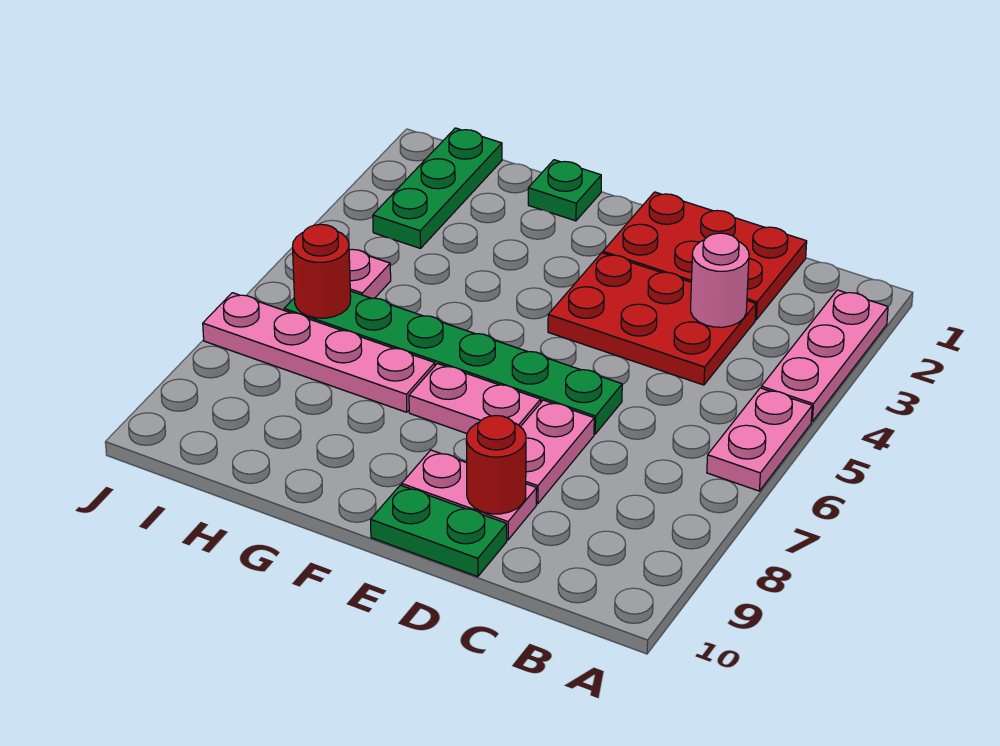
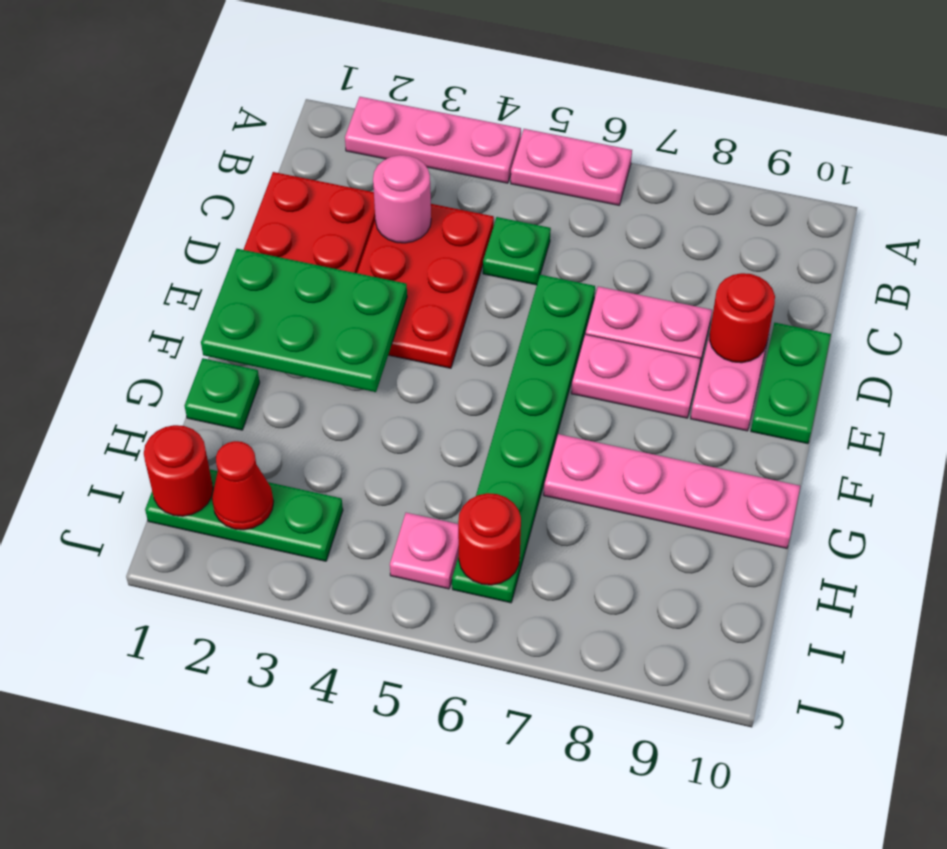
none -> green plate C5 level 1
none -> green plate E1:F3 level 2
pink plate E7:F7 level 1 -> pink plate E7:E8 level 1
pink plate G7:J7 level 1 -> pink plate G7:G10 level 1
none -> red round brick I1 level 2
none -> red cone I2 level 2

